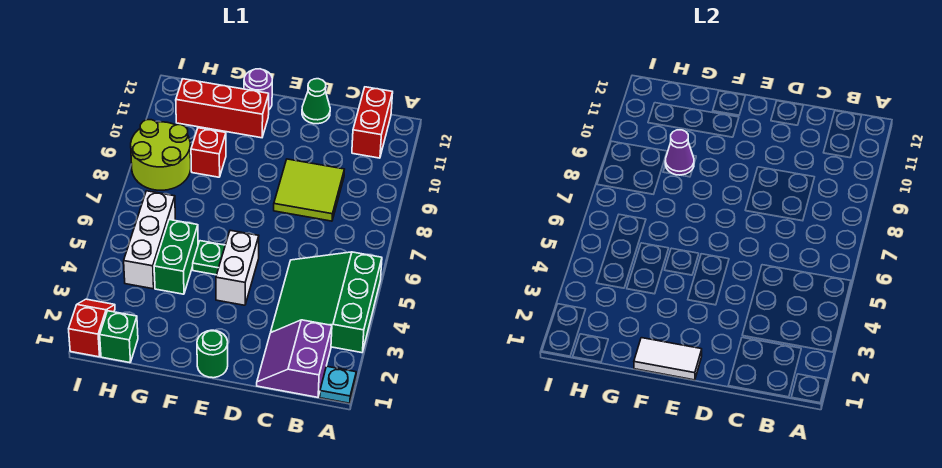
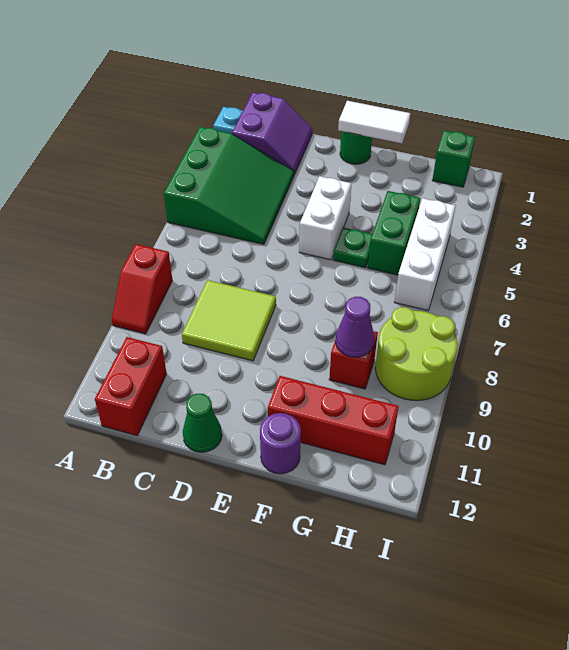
red slope I1:I2 level 1 top 1 -> red slope A8:A9 level 1 top 8

